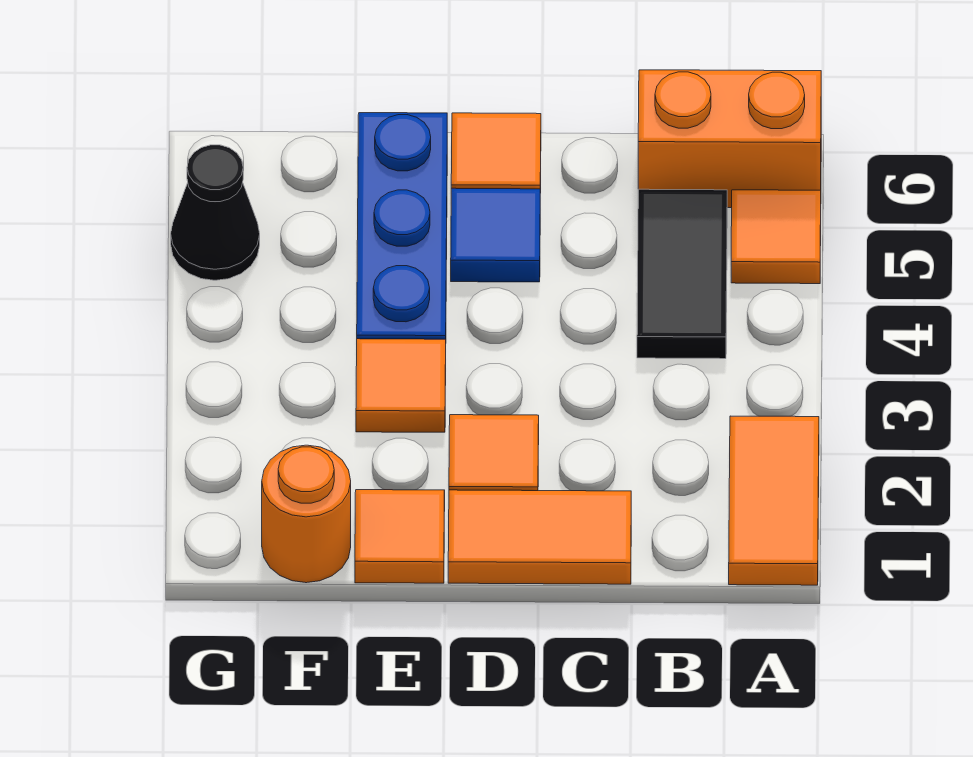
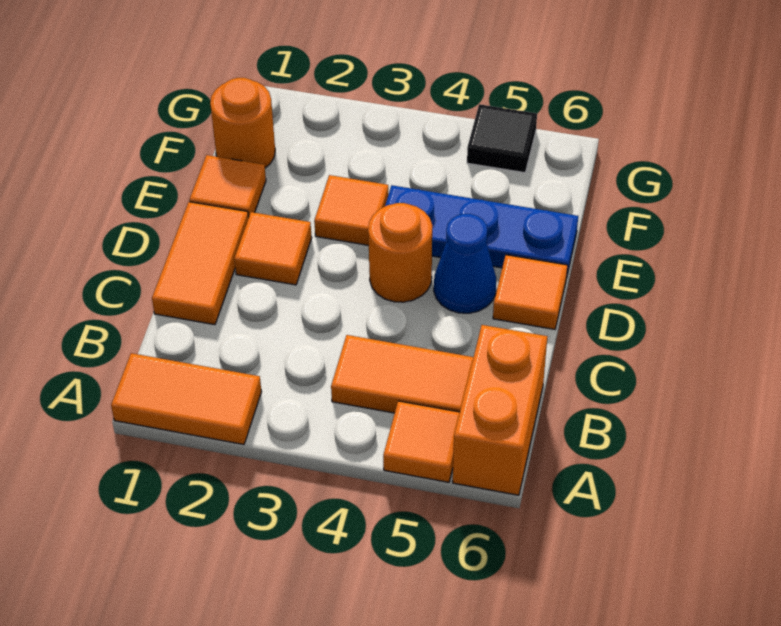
black tile B4:B5 level 1 -> orange tile B4:B5 level 1
none -> orange round brick D4 level 1
blue tile D5 level 1 -> blue cone D5 level 1
black cone G5 level 1 -> black tile G5 level 1

